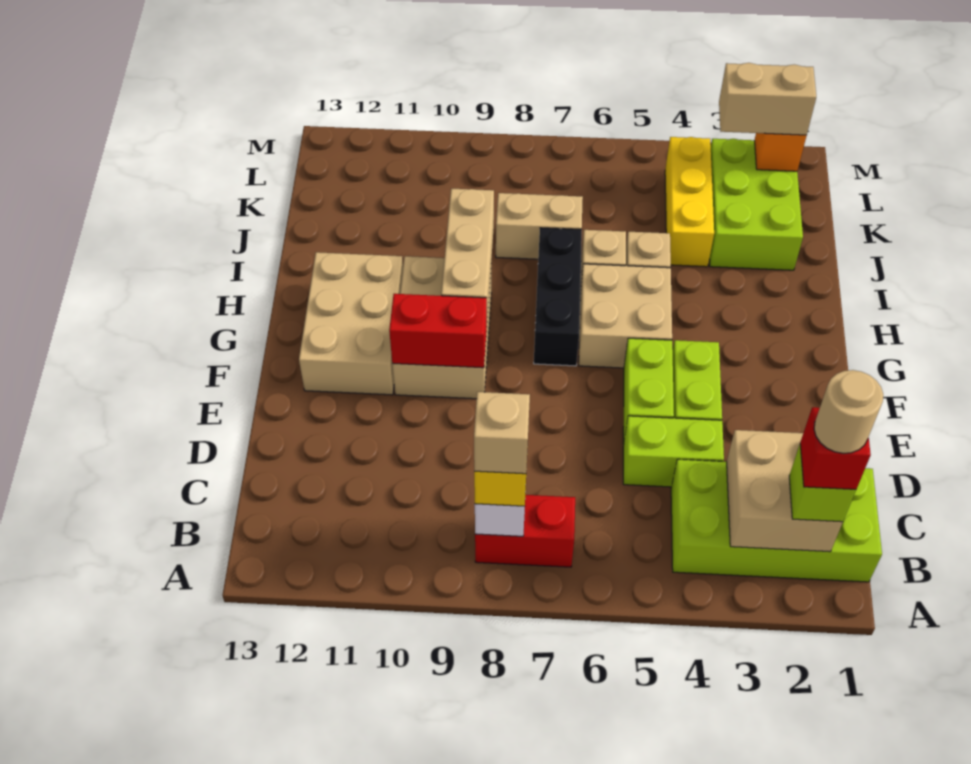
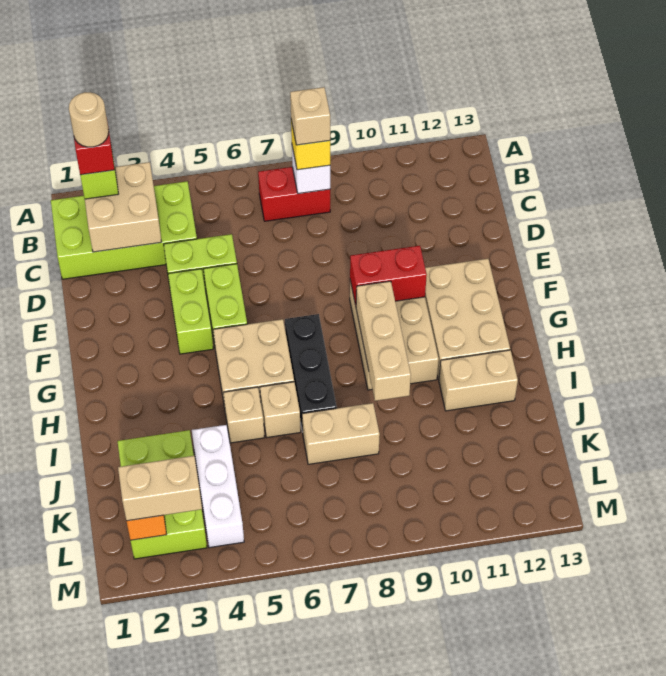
none -> tan brick I11:I12 level 1
yellow brick J4:L4 level 1 -> white brick J4:L4 level 1

